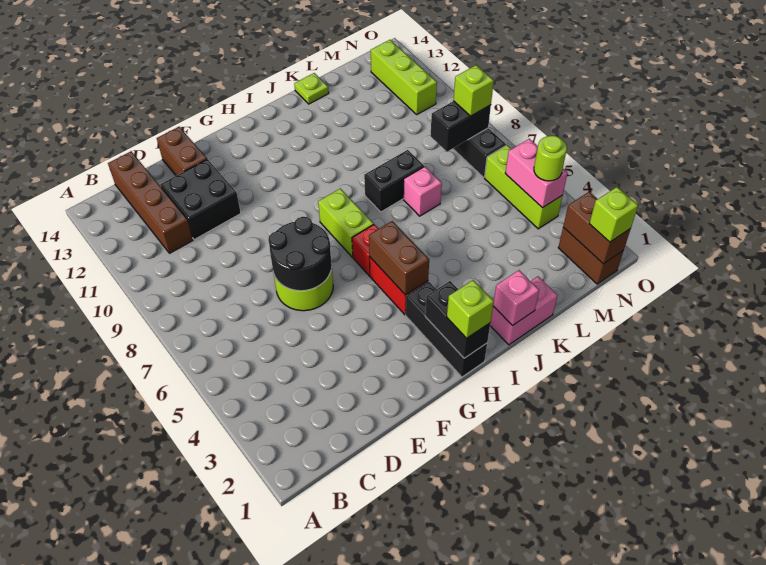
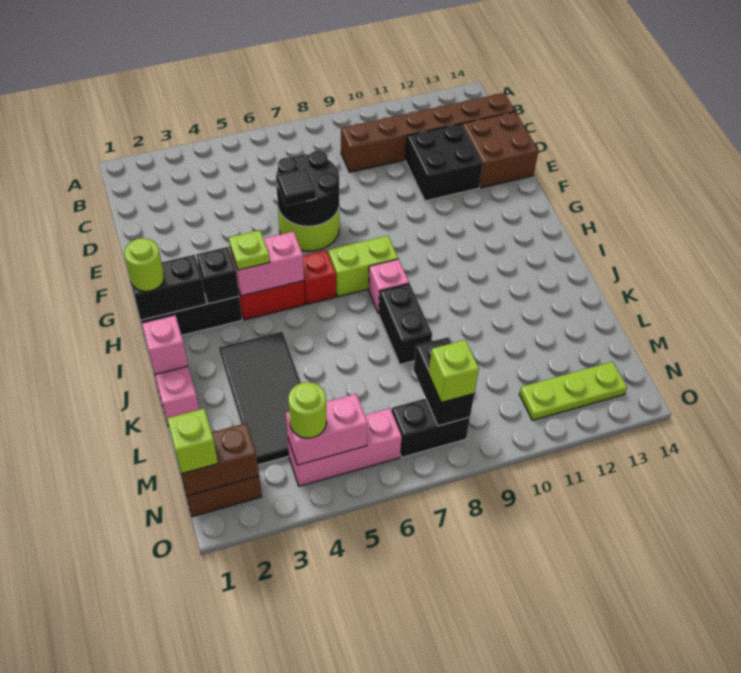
brown brick C11:C14 level 1 -> brown brick C9:C14 level 1
brown brick E13:E14 level 1 -> brown brick D13:E14 level 1
none -> black tile F6 level 3
lime brick H1 level 3 -> lime round brick H1 level 3
none -> black brick H3 level 2
brown brick H4:H5 level 2 -> pink brick H4:H5 level 2
none -> black tile J3:M4 level 1
pink brick K7 level 1 -> pink brick I8 level 1
lime plate K14 level 1 -> lime plate H4 level 3
lime brick N4:N6 level 1 -> pink brick N4:N6 level 1
lime brick N11:N13 level 1 -> lime plate N11:N13 level 1

